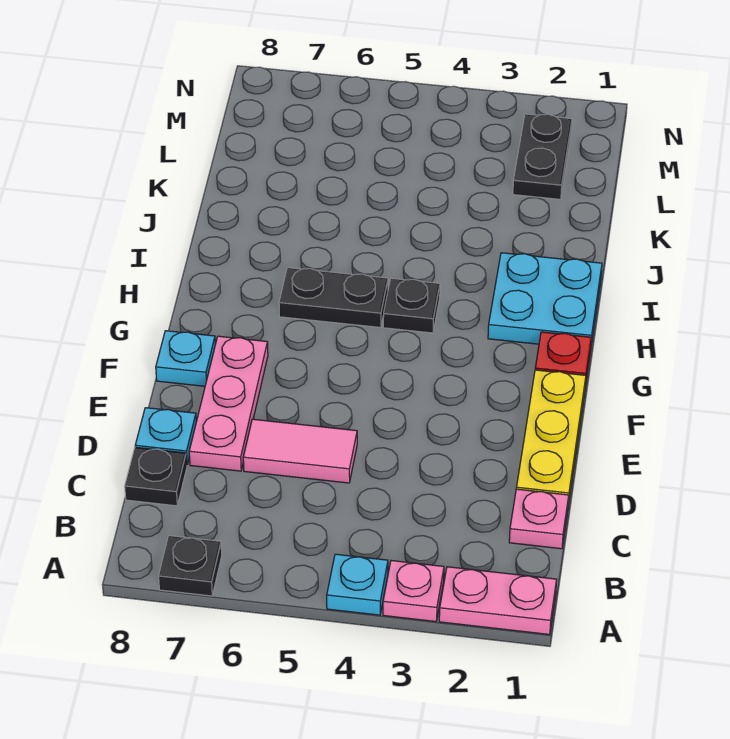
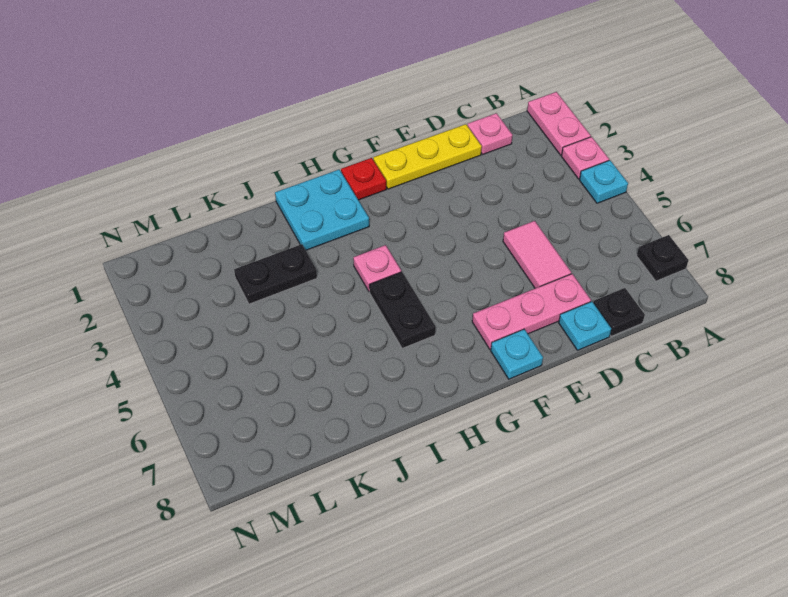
black plate H4 level 1 -> pink plate H4 level 1
black plate L2:M2 level 1 -> black plate J3:K3 level 1

